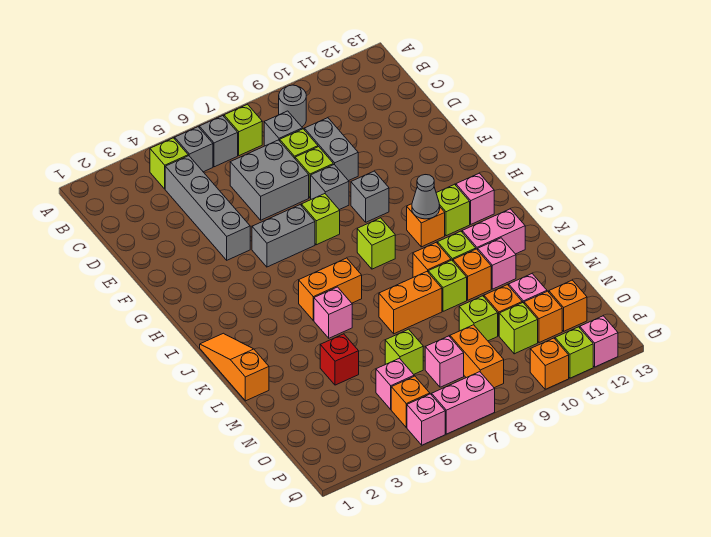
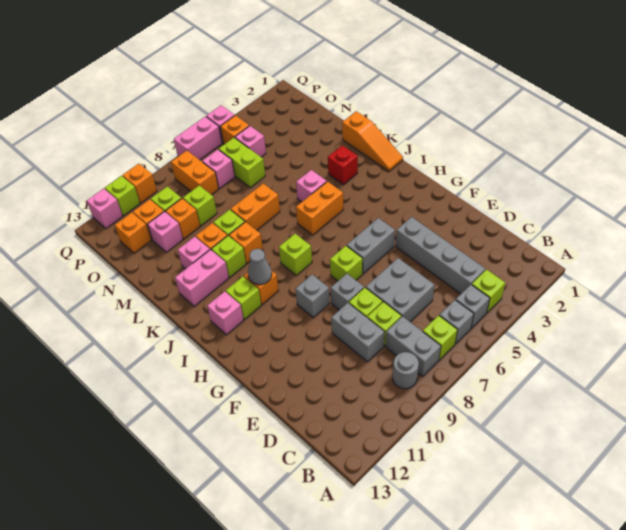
grey brick C8 level 1 -> grey brick B8:C8 level 1
red brick M4 level 1 -> red brick K3 level 1
lime brick N6 level 1 -> lime brick N6:O6 level 1

